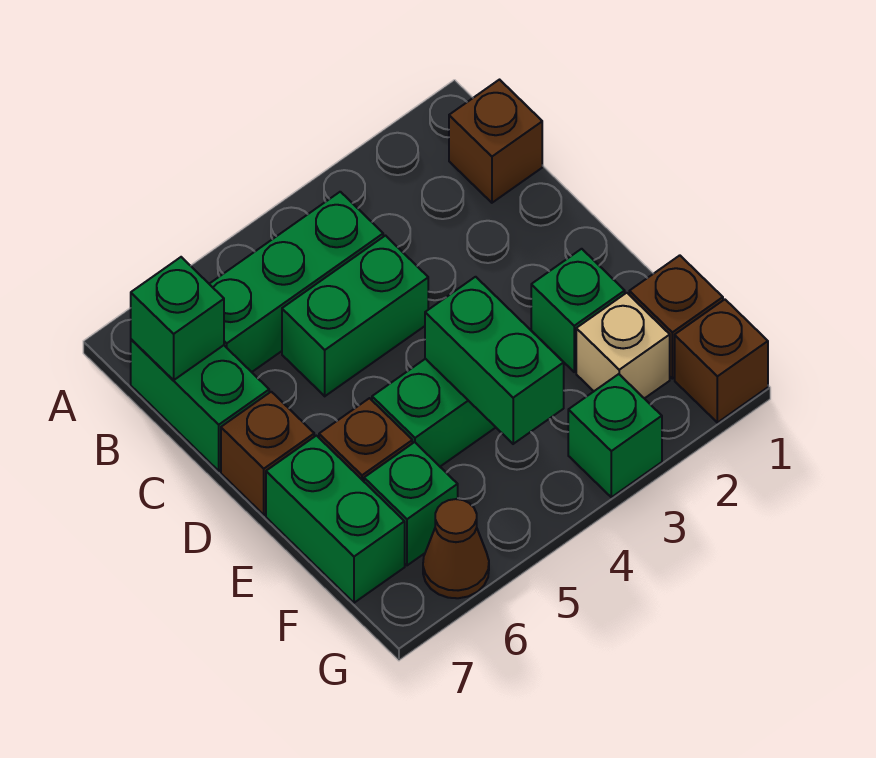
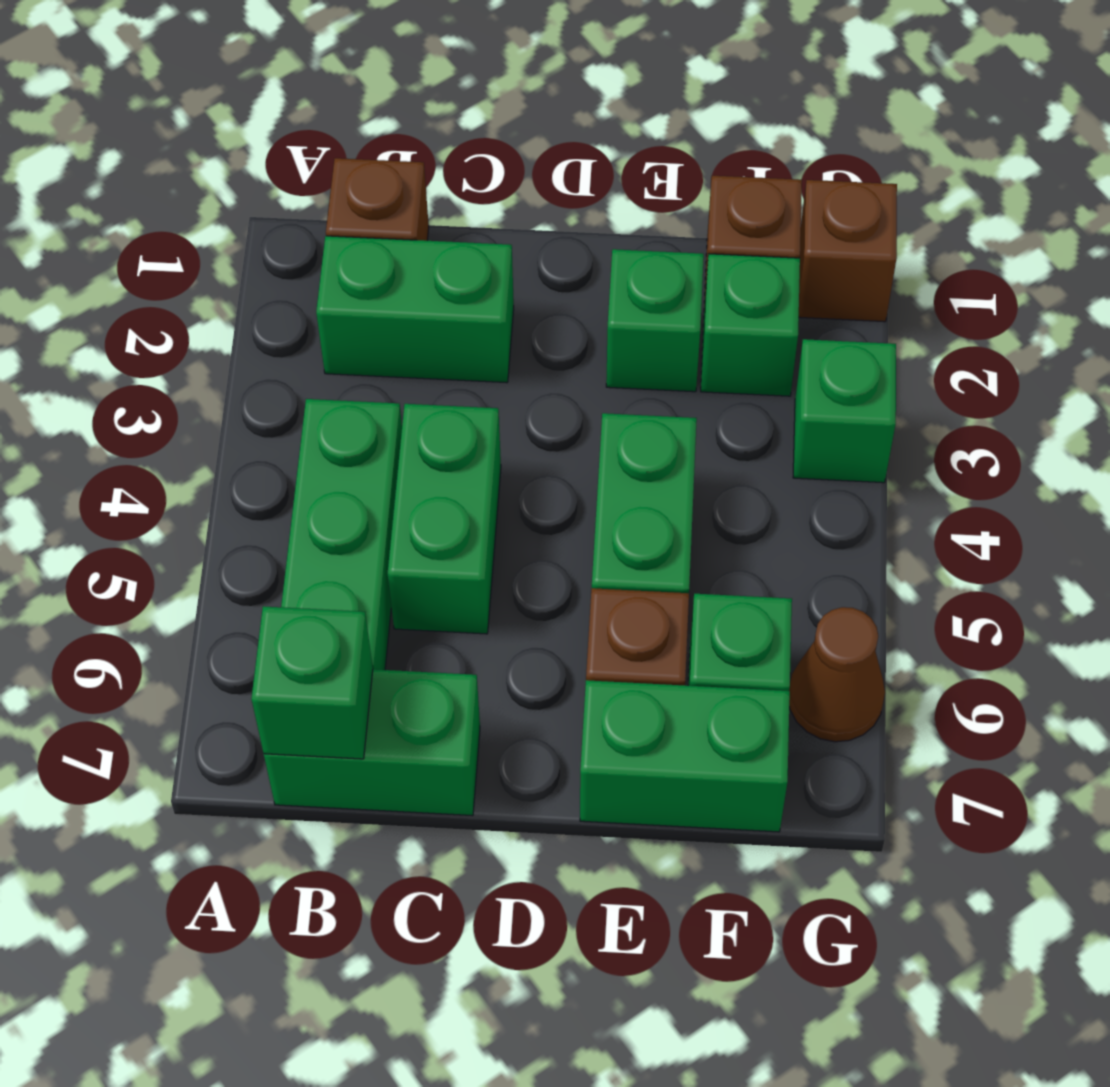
brown brick D7 level 1 -> none
green brick E4:F4 level 2 -> green brick B2:C2 level 1
tan brick F2 level 1 -> green brick F2 level 1

